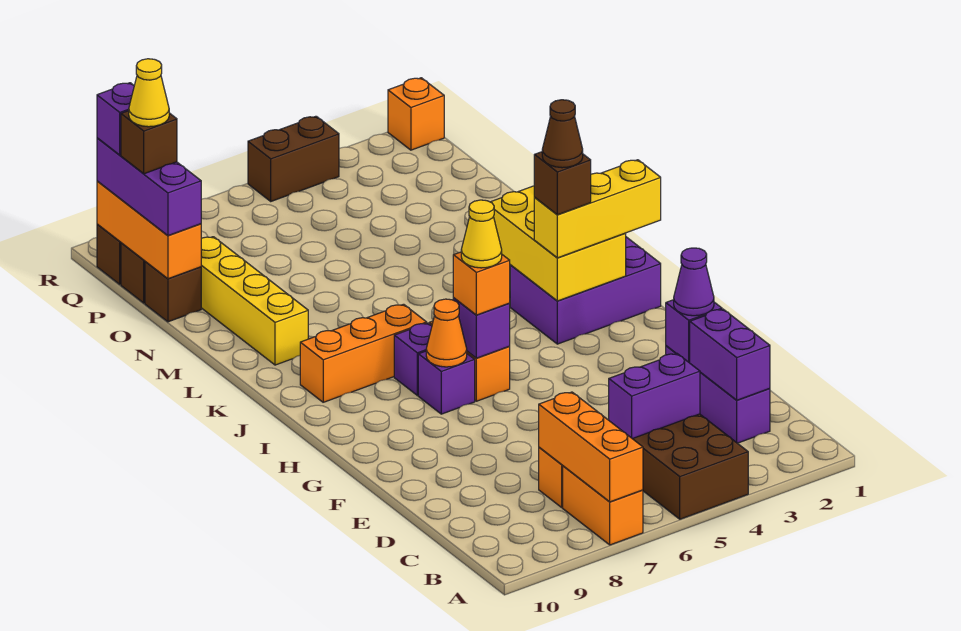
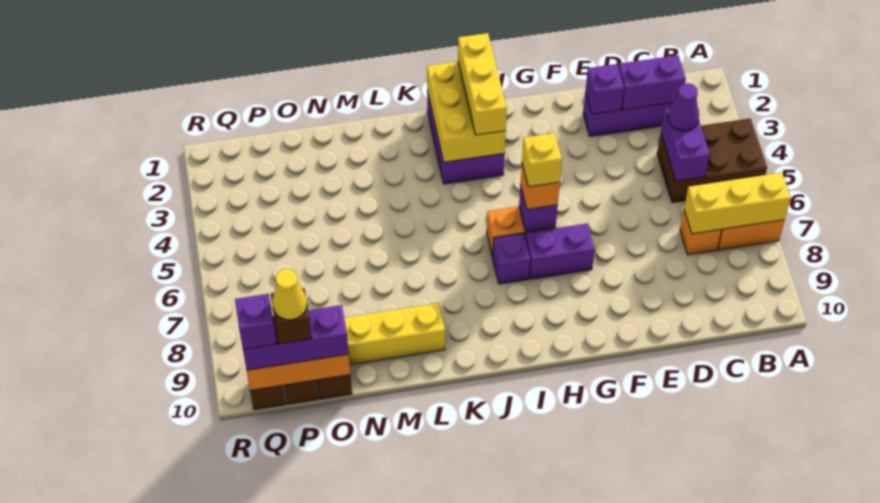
orange brick A7:C7 level 2 -> yellow brick A7:C7 level 2
purple cone E2 level 3 -> purple cone C4 level 3
yellow cone H6 level 4 -> yellow brick H6 level 4
purple brick H7 level 1 -> purple brick G7:H7 level 1
orange cone H7 level 2 -> none
yellow brick I2:K3 level 2 -> yellow brick I1:J3 level 2
brown brick I3 level 4 -> none
brown cone I3 level 5 -> none
orange brick J7:J9 level 1 -> none
orange brick R1 level 1 -> none
brown brick R4:R5 level 1 -> none

